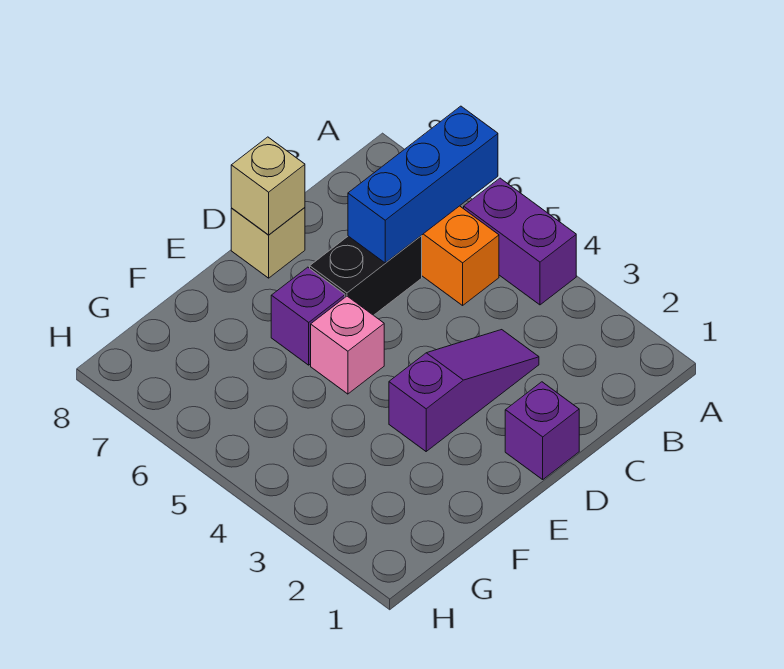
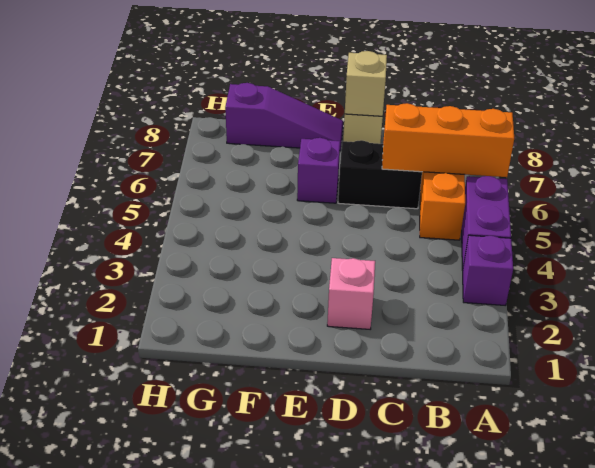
blue brick A6:C6 level 2 -> orange brick A6:C6 level 2
purple slope C3:E3 level 1 top E -> purple slope E8:G8 level 1 top G
purple brick D1 level 1 -> purple brick A3 level 1
pink brick E5 level 1 -> pink brick D2 level 1

